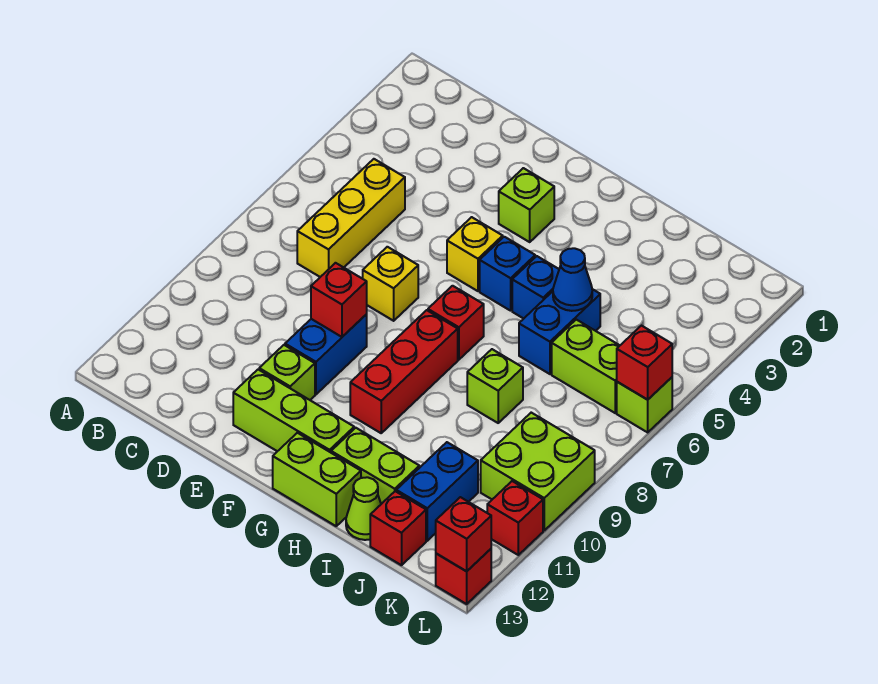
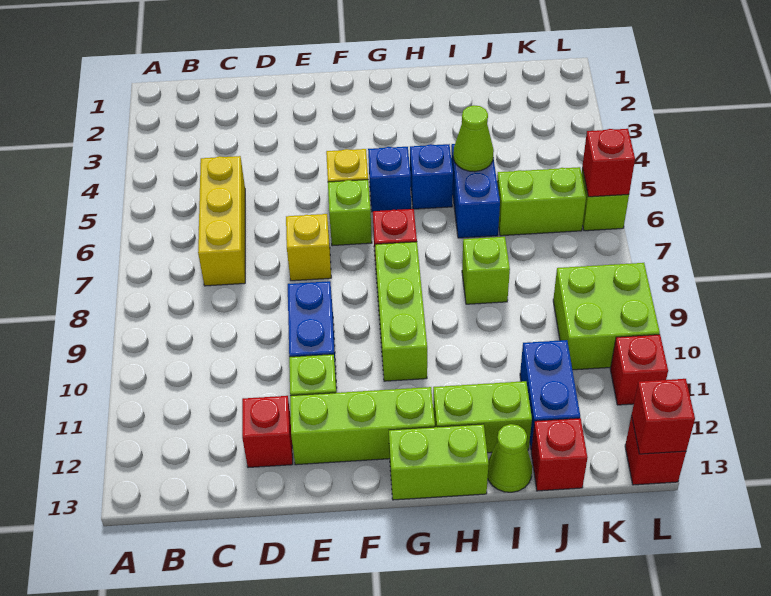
red brick E9 level 2 -> red brick D12 level 1
lime brick F3 level 1 -> lime brick F6 level 1
red brick G8:G10 level 1 -> lime brick G8:G10 level 1
blue cone I5 level 2 -> lime cone I5 level 2

